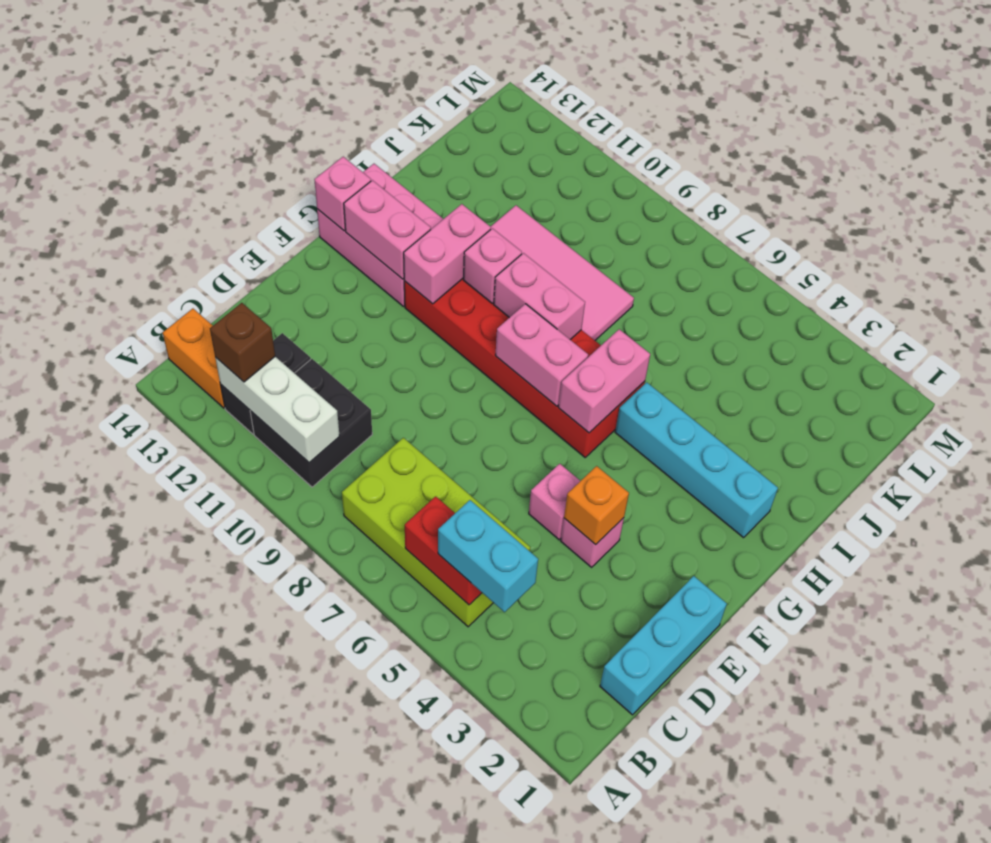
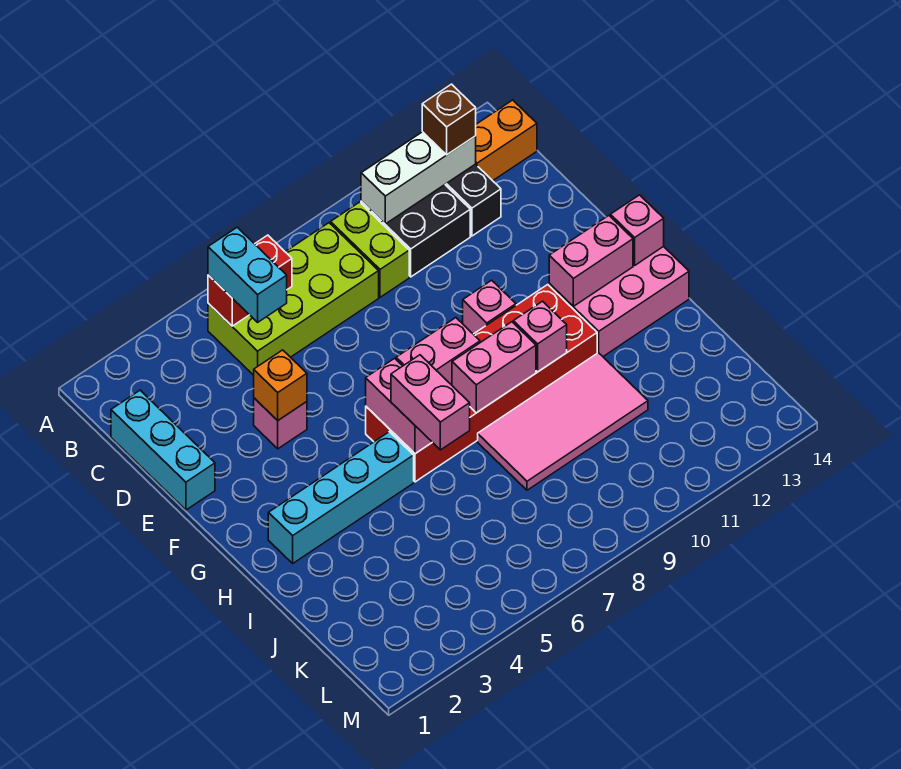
cyan brick B4:B5 level 3 -> cyan brick B5:C5 level 3
none -> lime brick B9:C9 level 1
pink brick E5 level 1 -> pink brick F10 level 1
pink brick G11:H11 level 2 -> pink brick H6:I6 level 3

